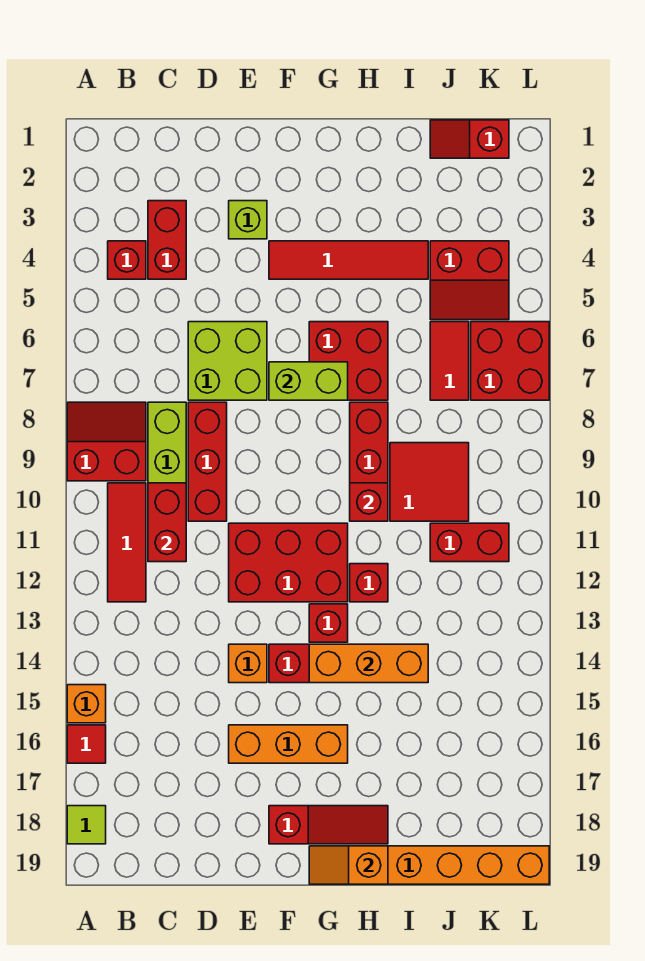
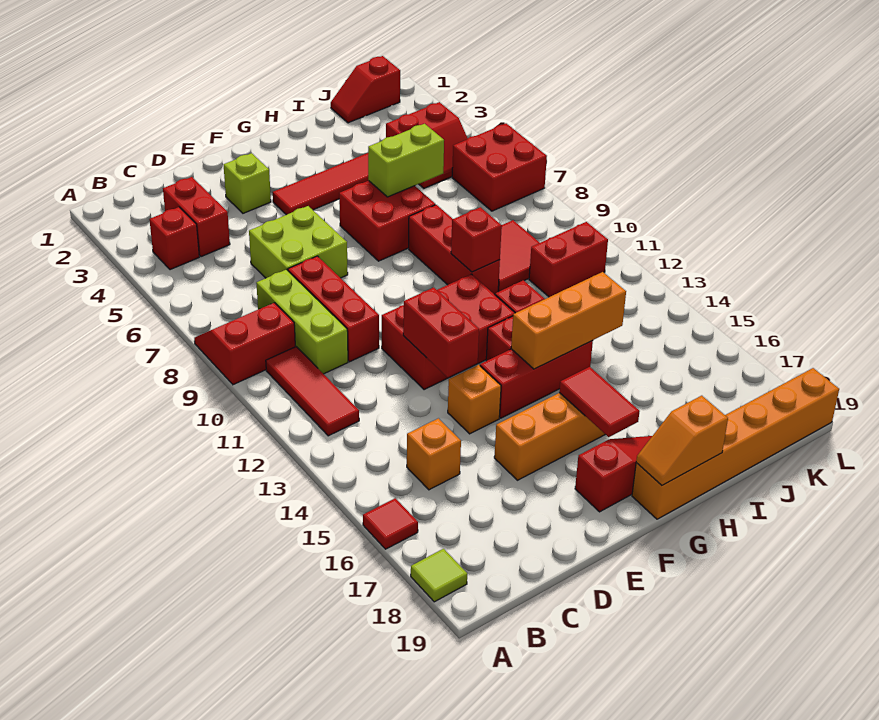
orange brick A15 level 1 -> orange brick C15 level 1
red brick C10:C11 level 2 -> red brick E12:E13 level 2
lime brick F7:G7 level 2 -> lime brick H6:I6 level 2
red tile J6:J7 level 1 -> red tile G16:G17 level 2

